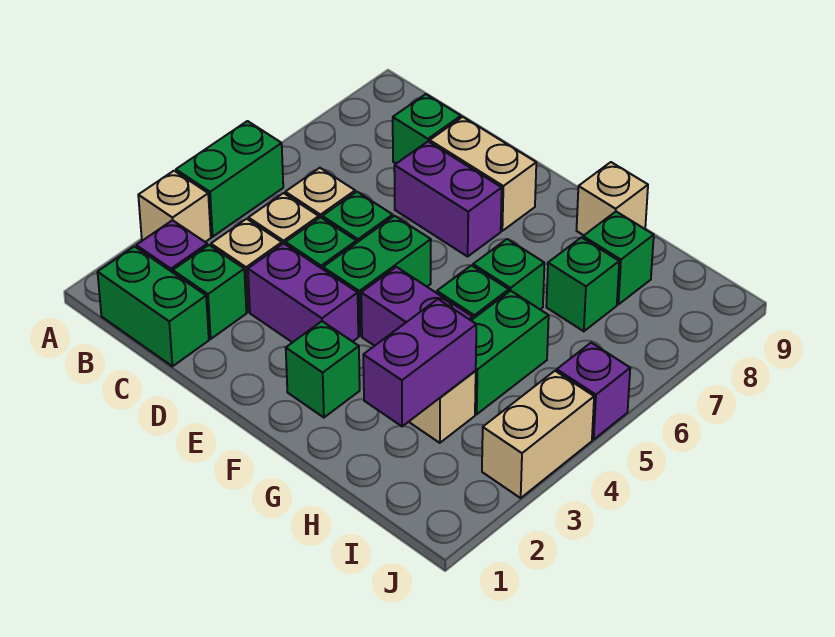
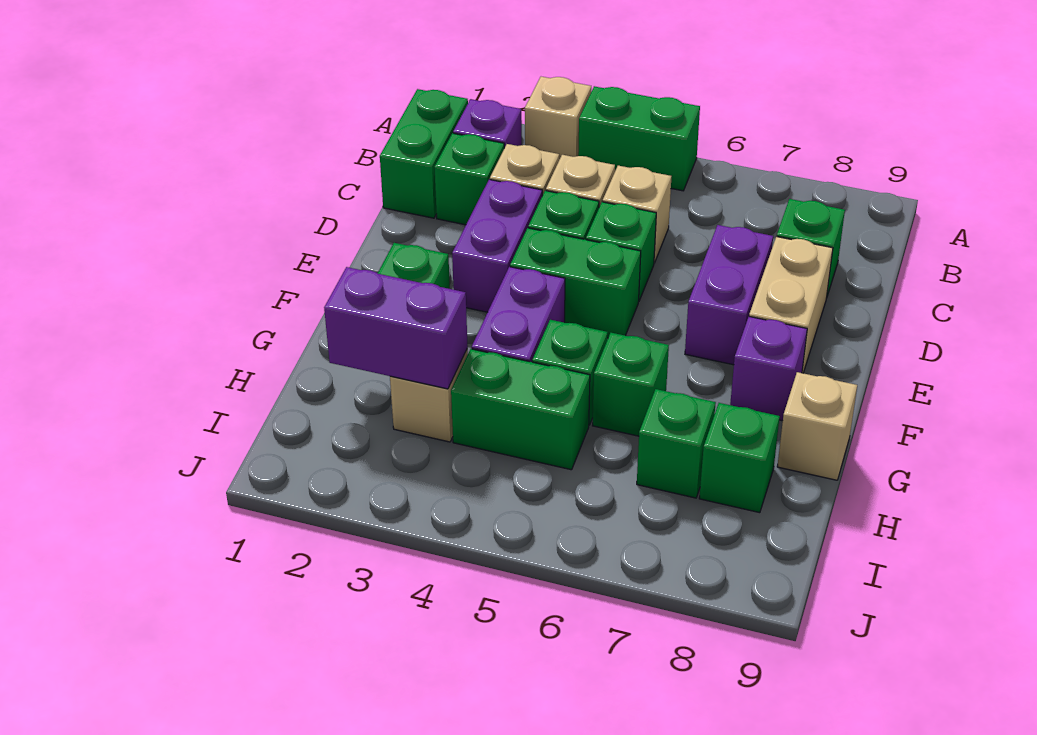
tan brick J3:J4 level 1 -> none
purple brick J5 level 1 -> purple brick F8 level 1

